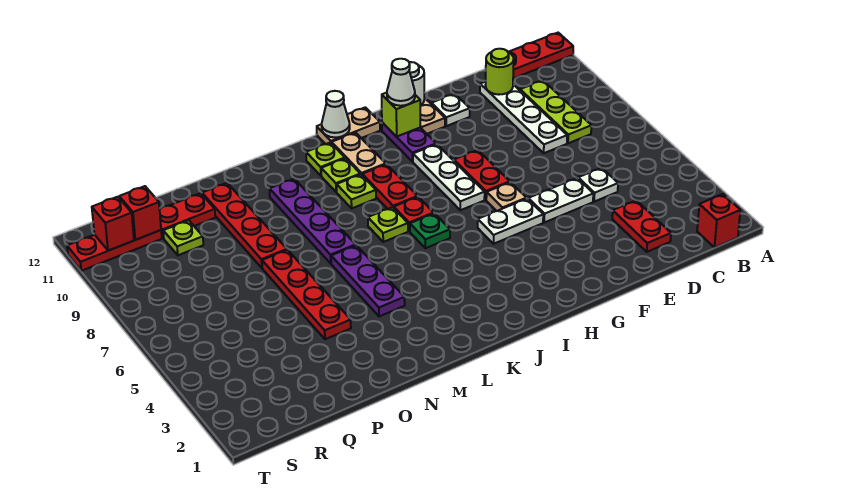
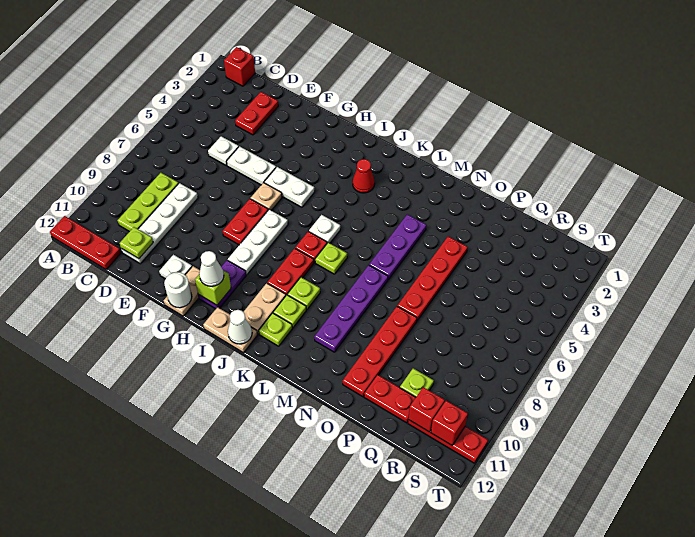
lime round brick D11 level 2 -> lime plate D11 level 2
none -> red cone J3 level 1
green plate J6 level 1 -> white plate J6 level 1

